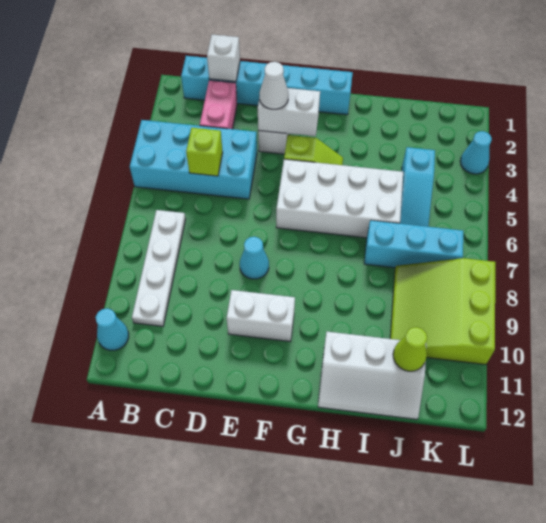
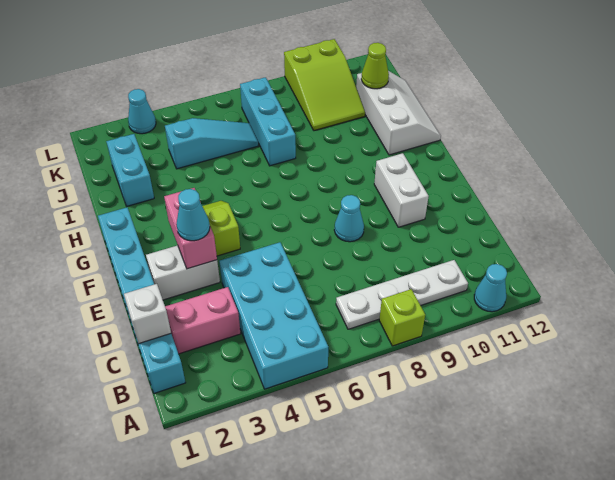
lime brick C5 level 2 -> lime brick A8 level 1
white brick E3:F3 level 2 -> pink brick E3:F3 level 2
white cone E3 level 3 -> cyan cone E3 level 3
white brick F5:I6 level 1 -> none
none -> cyan brick I2:J2 level 1
lime slope J8:L10 level 1 top L -> lime slope J9:L10 level 1 top L

